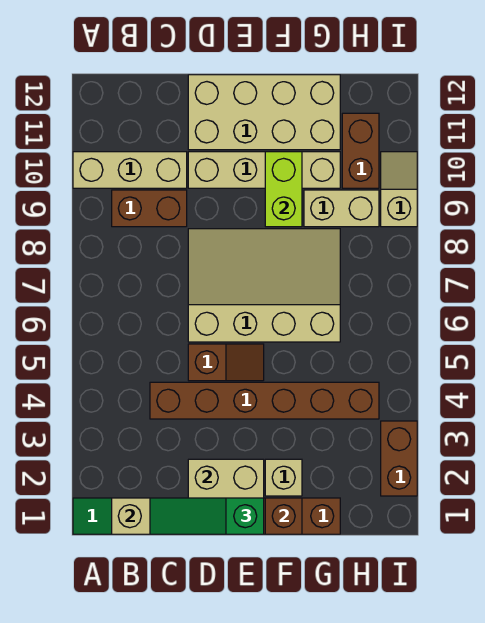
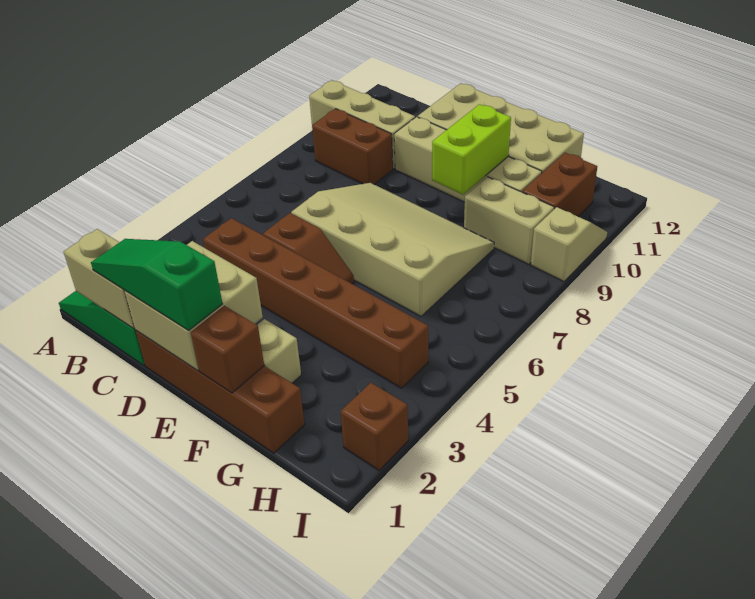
brown brick I2:I3 level 1 -> brown brick I2 level 1

